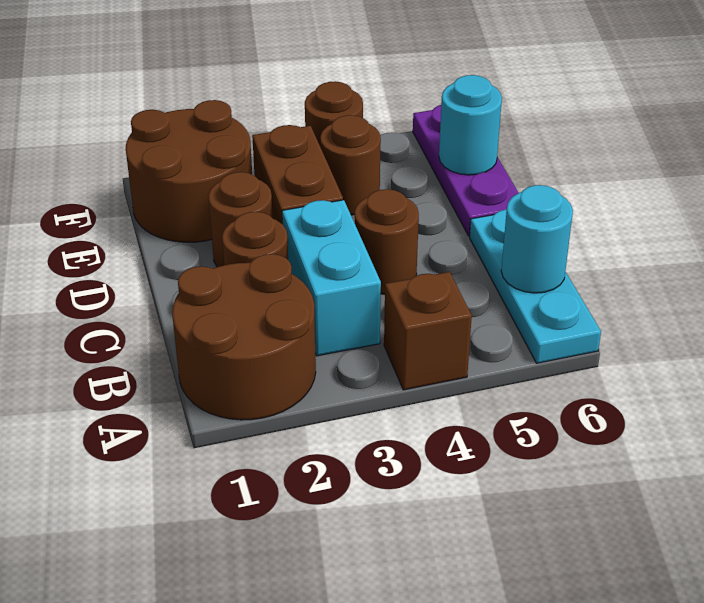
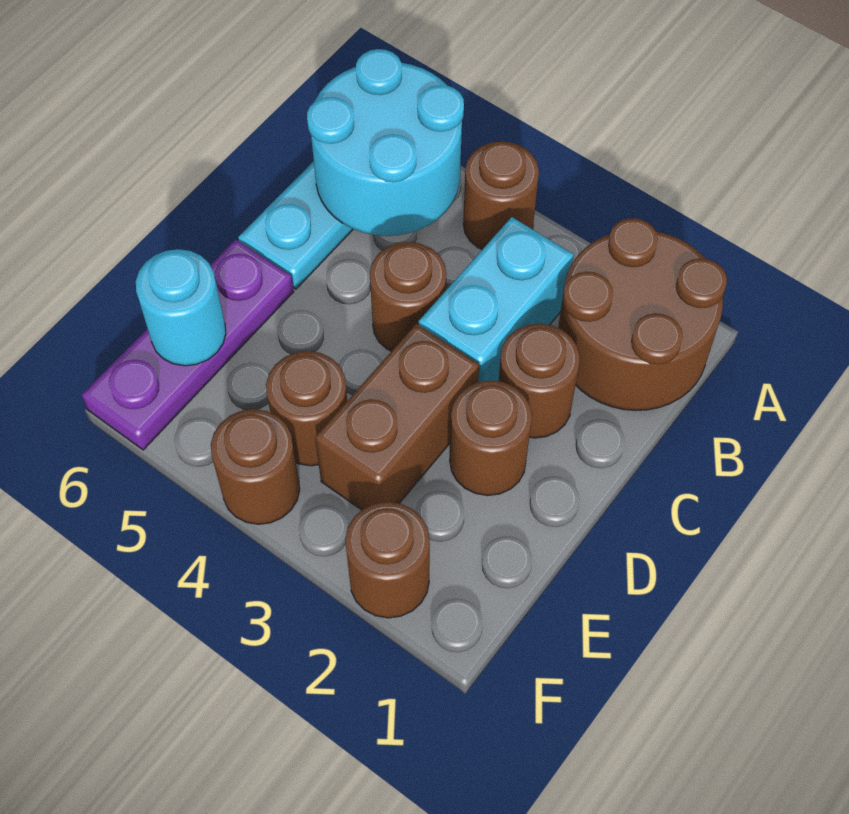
brown brick A4 level 1 -> brown round brick A4 level 1
cyan round brick B6 level 2 -> cyan round brick A5:B6 level 2
brown round brick E1:F2 level 1 -> brown round brick F2 level 1

